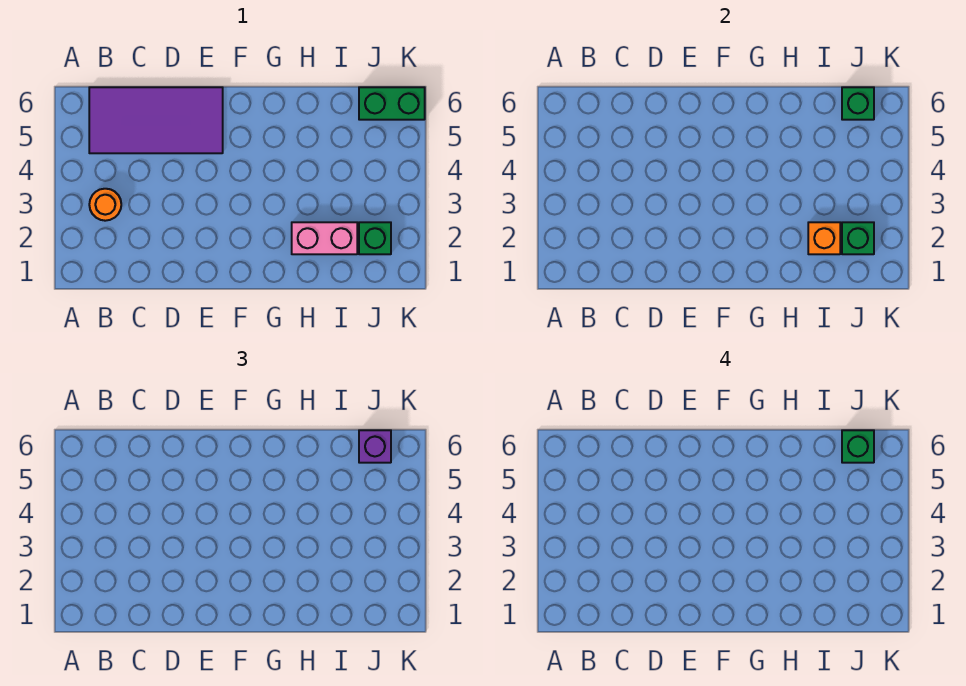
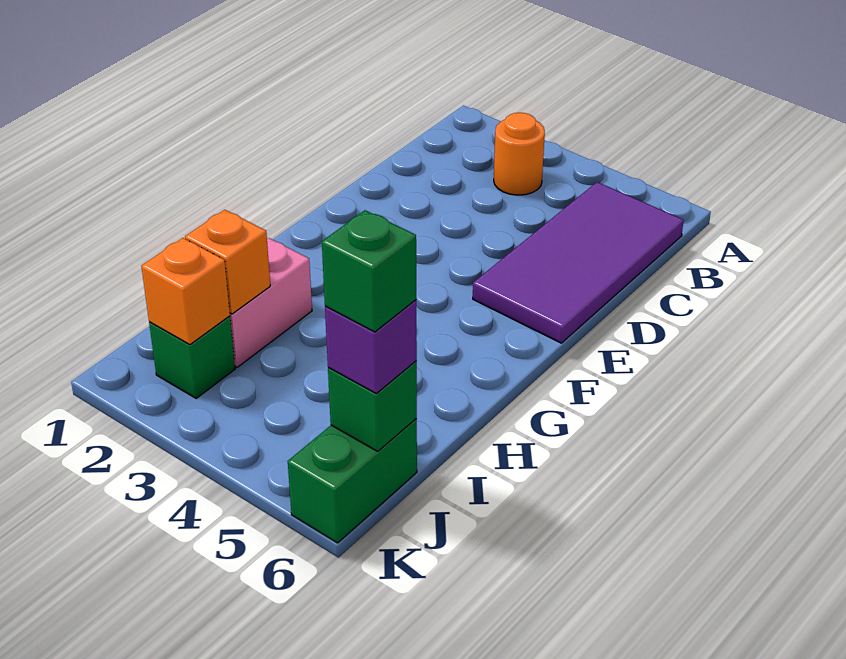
green brick J2 level 2 -> orange brick J2 level 2

